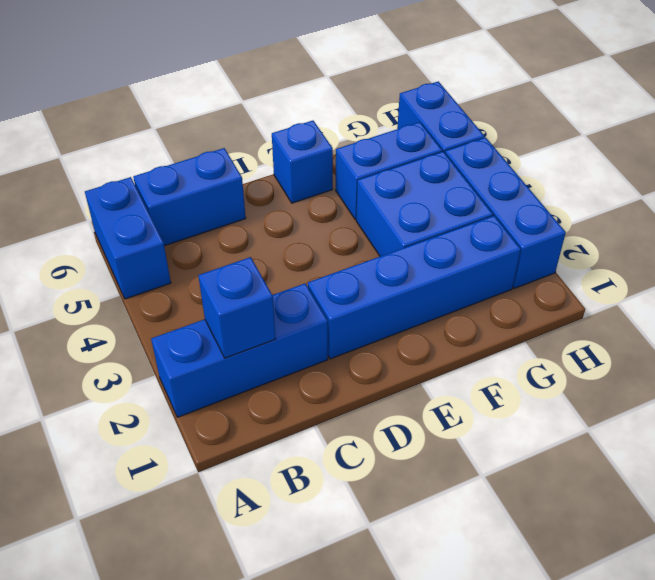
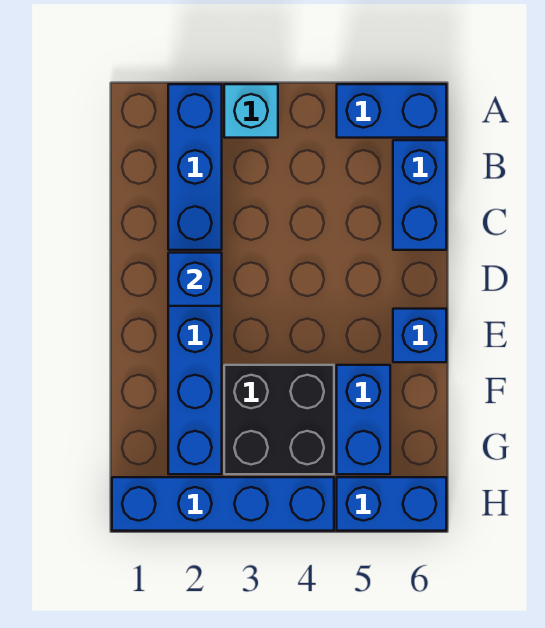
none -> cyan brick A3 level 1
blue brick B2 level 2 -> blue brick D2 level 2
blue brick F3:G4 level 1 -> black brick F3:G4 level 1
blue brick H2:H4 level 1 -> blue brick H1:H4 level 1

